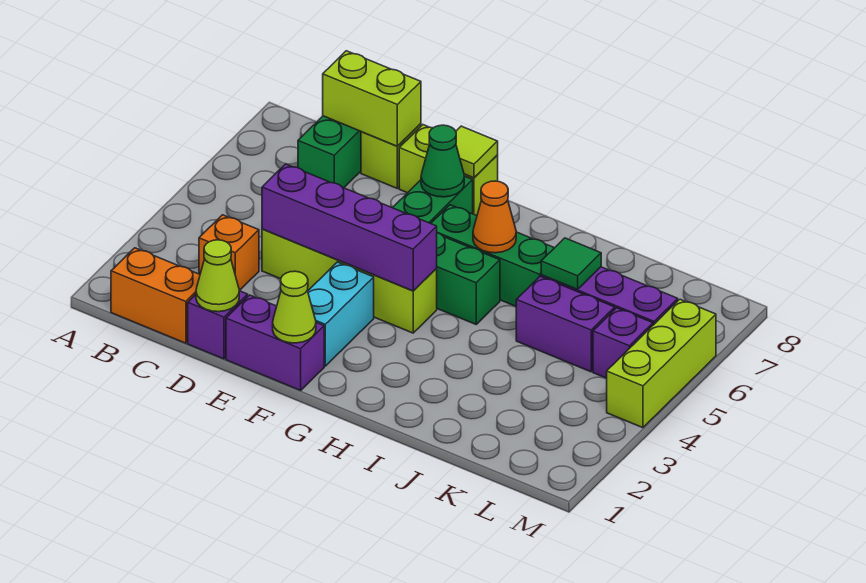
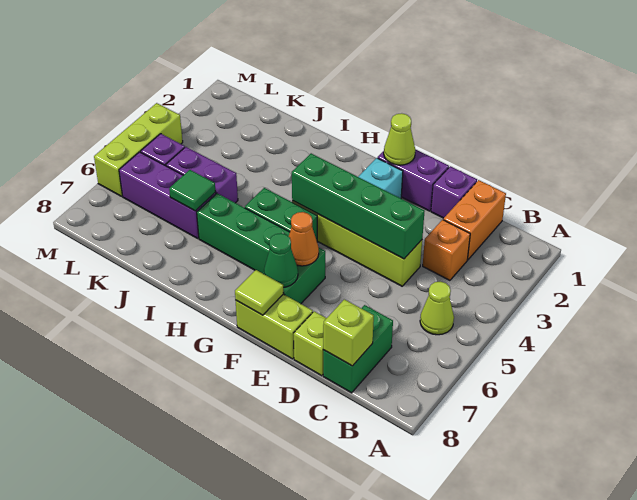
orange brick B1:C1 level 1 -> orange brick C1:C2 level 1
lime brick C8:D8 level 2 -> lime brick C8 level 2
lime cone D1 level 2 -> lime cone B5 level 1
purple brick D4:G4 level 2 -> green brick D4:G4 level 2
orange cone H6 level 2 -> orange cone F6 level 2

